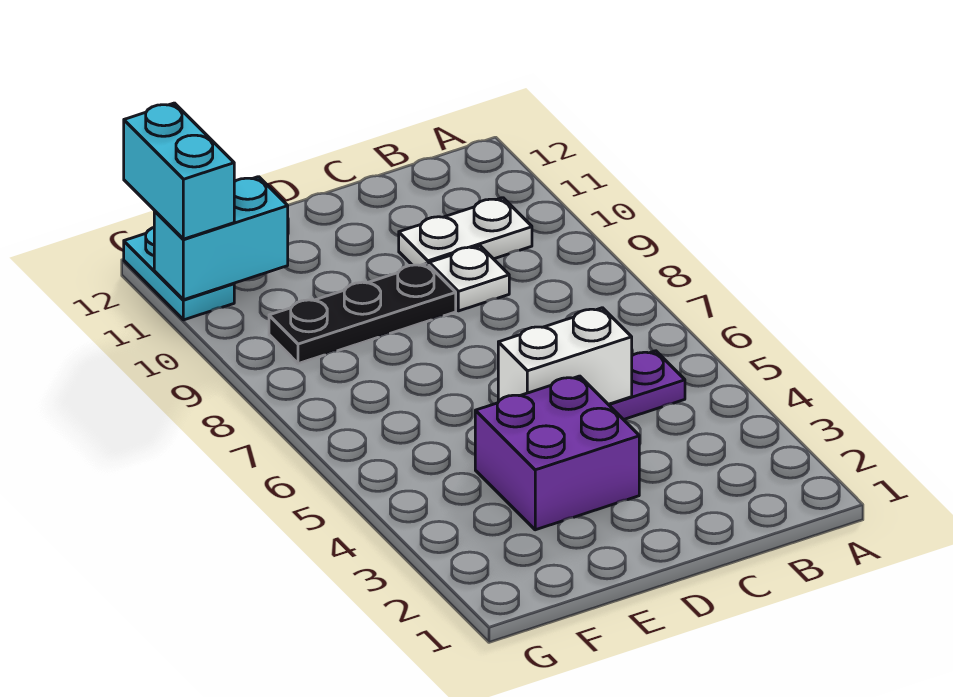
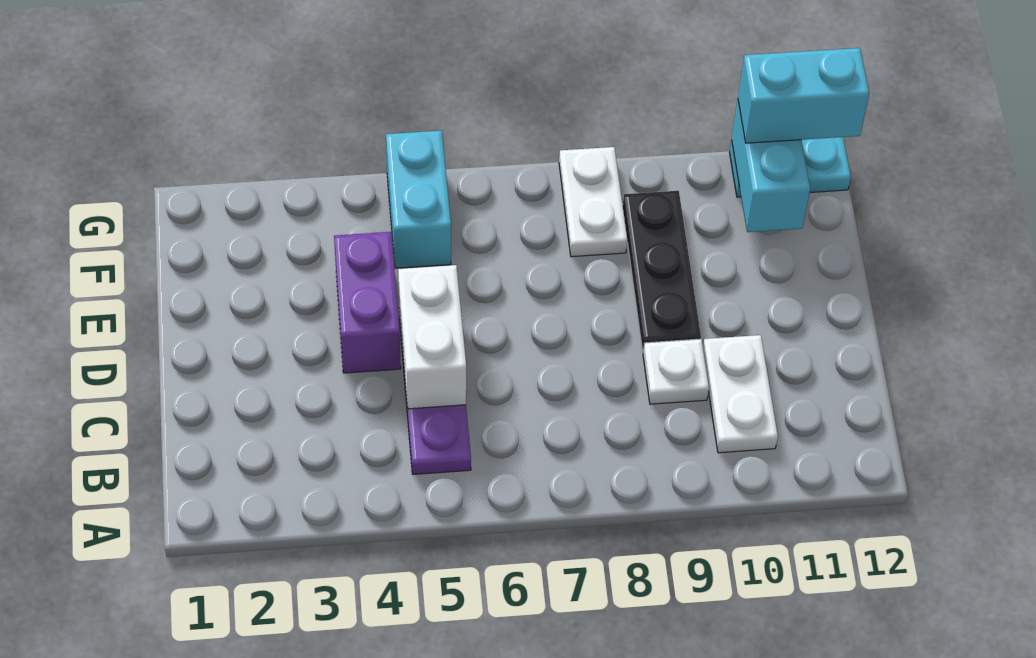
purple brick D3:E4 level 1 -> purple brick D4:E4 level 1
none -> cyan brick F5:G5 level 1
none -> white plate F8:G8 level 1

